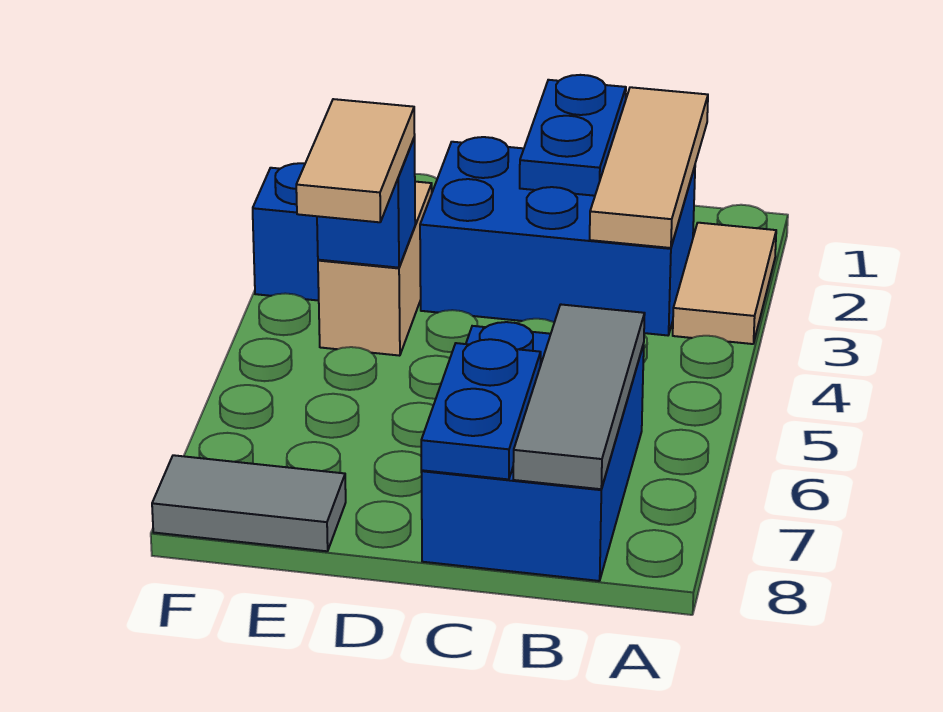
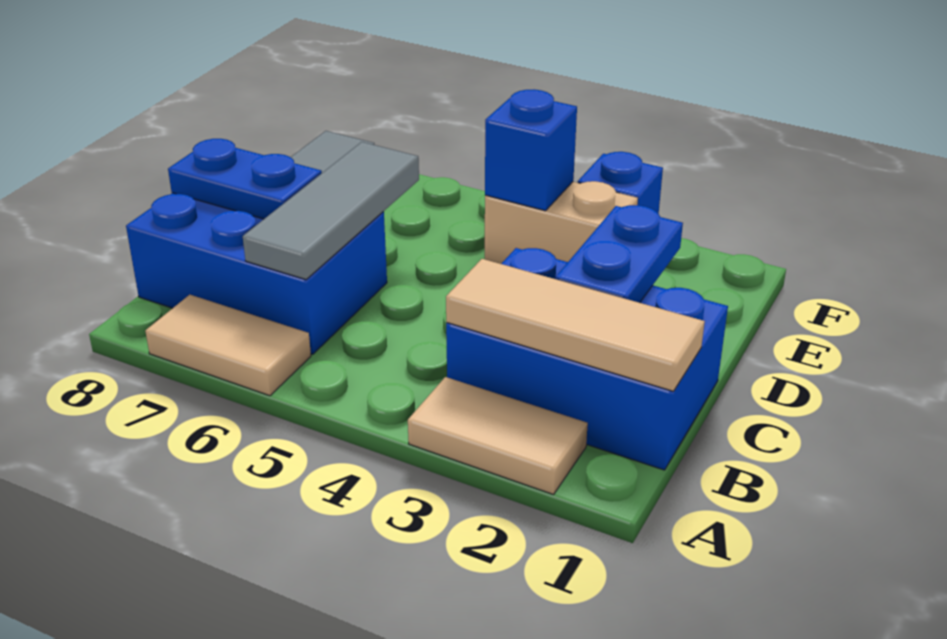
blue brick B2:D3 level 1 -> blue brick B1:C3 level 1
grey tile B6:B8 level 2 -> grey tile B6:D6 level 2
blue plate C1:C2 level 2 -> blue plate C2:D2 level 2
tan tile E4:E5 level 3 -> tan tile A6:A7 level 1

